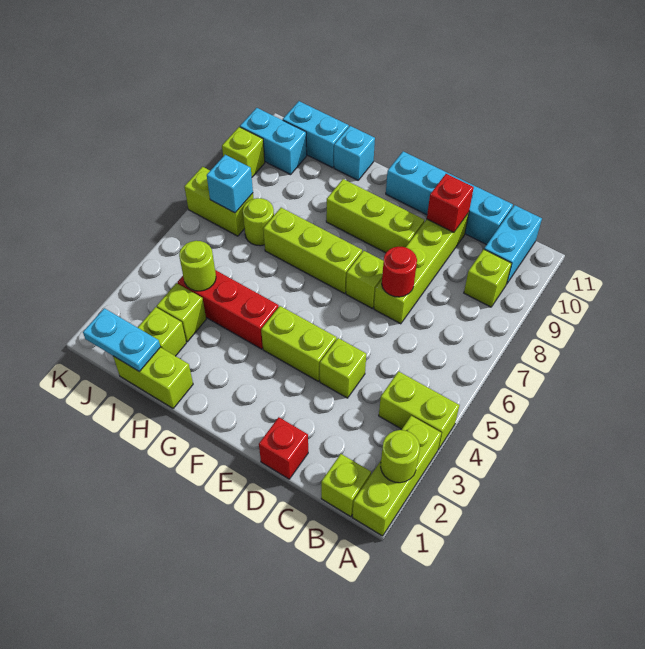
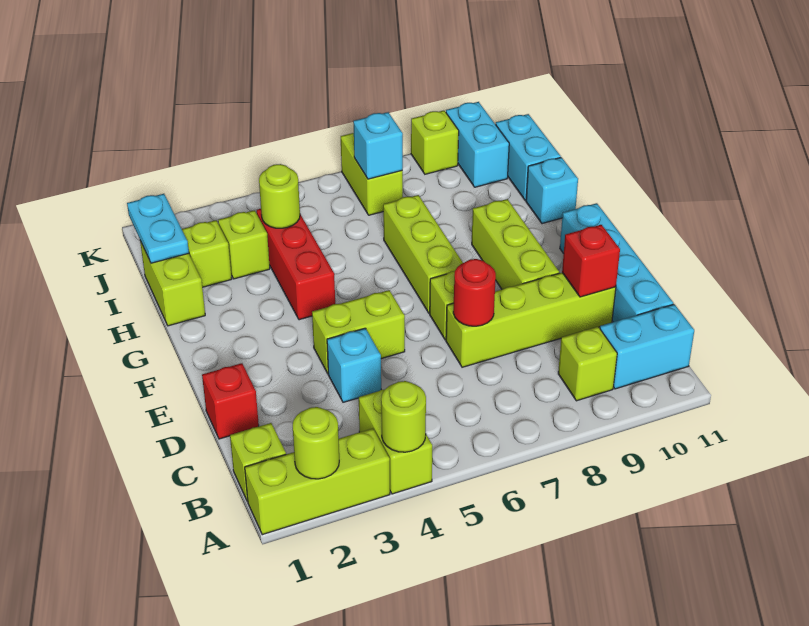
lime brick D4 level 1 -> cyan brick D4 level 1
lime brick E4:F4 level 1 -> lime brick E4:E5 level 1
lime round brick I7 level 1 -> lime round brick A4 level 2

